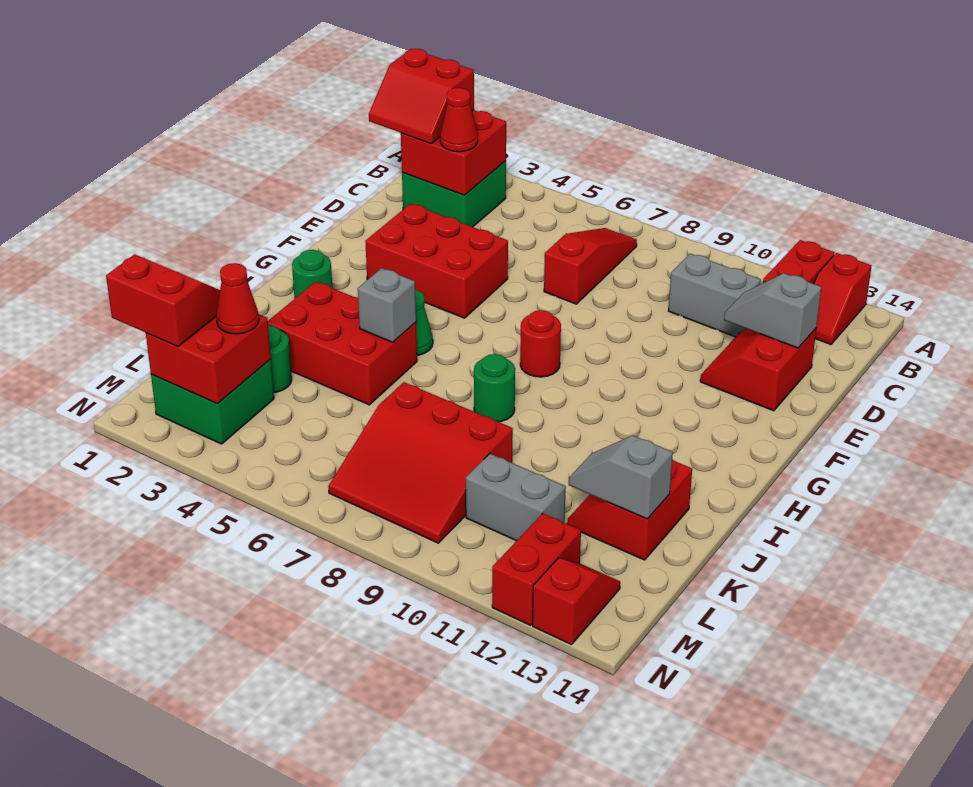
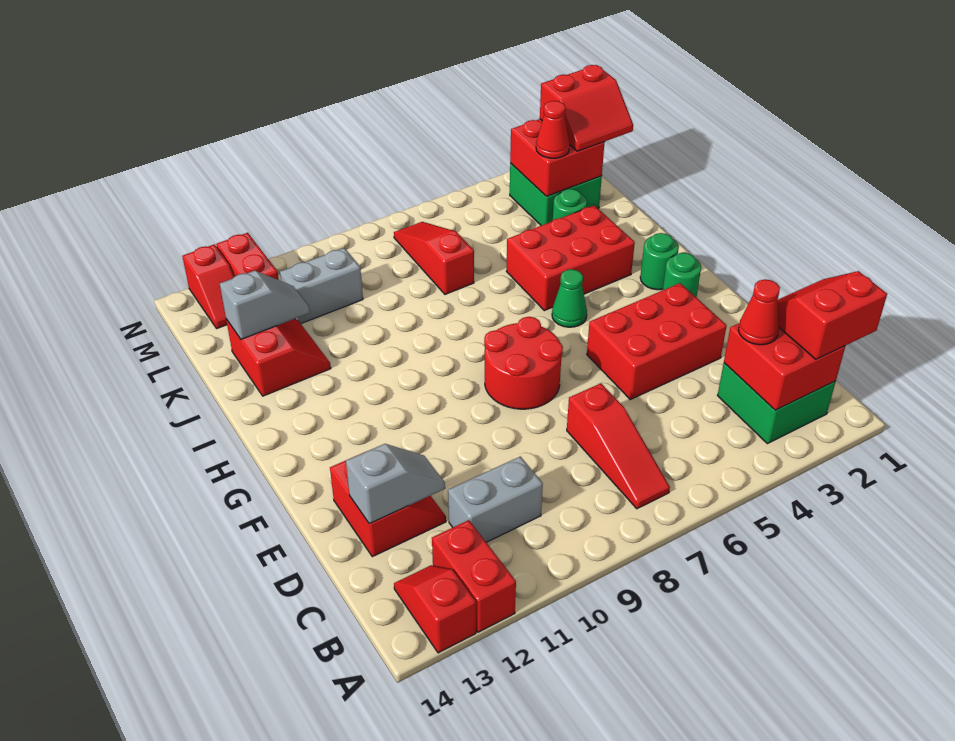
red round brick G8 level 1 -> red round brick F7:G8 level 1
grey brick I5 level 2 -> none
green round brick I8 level 1 -> green round brick G2 level 1
red slope K7:M9 level 1 top K -> red slope K7:M7 level 1 top K

